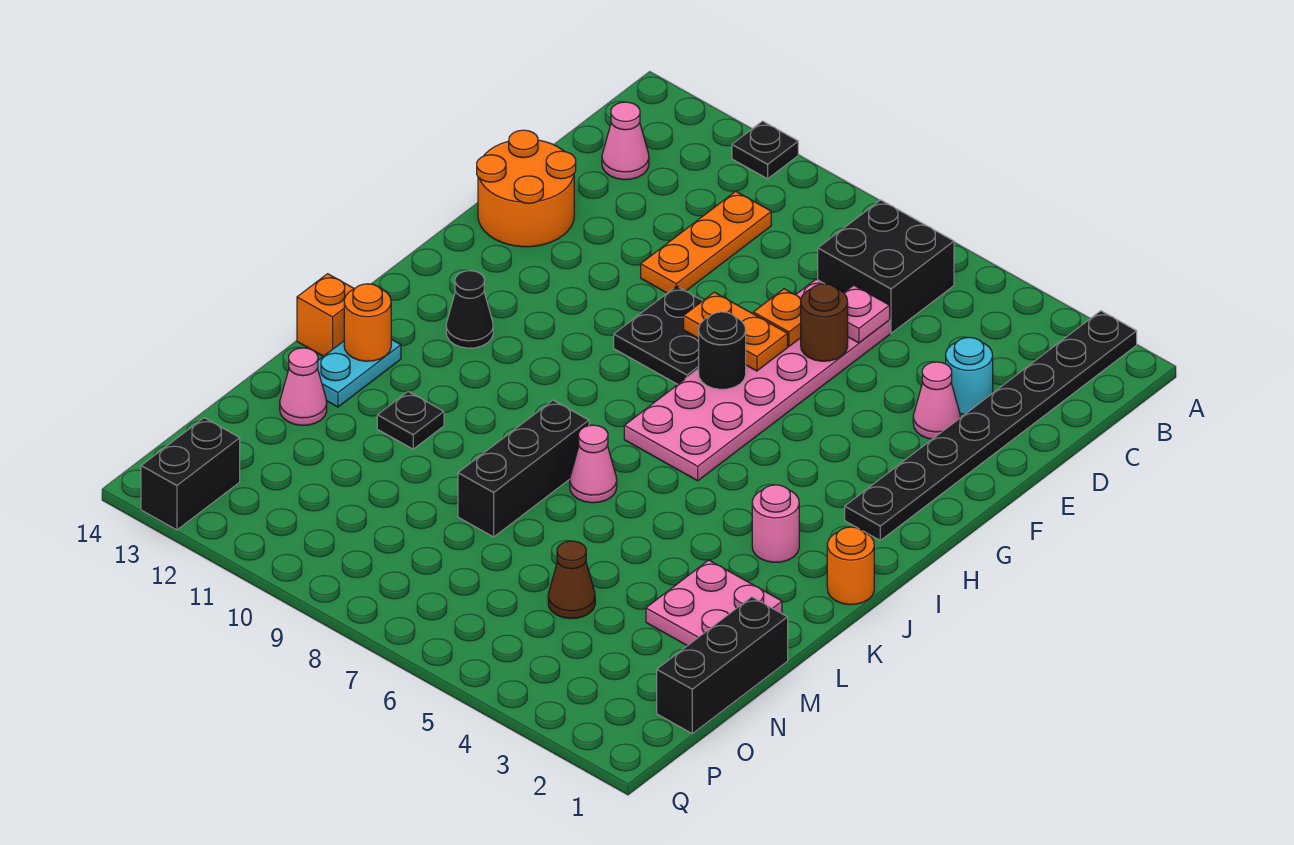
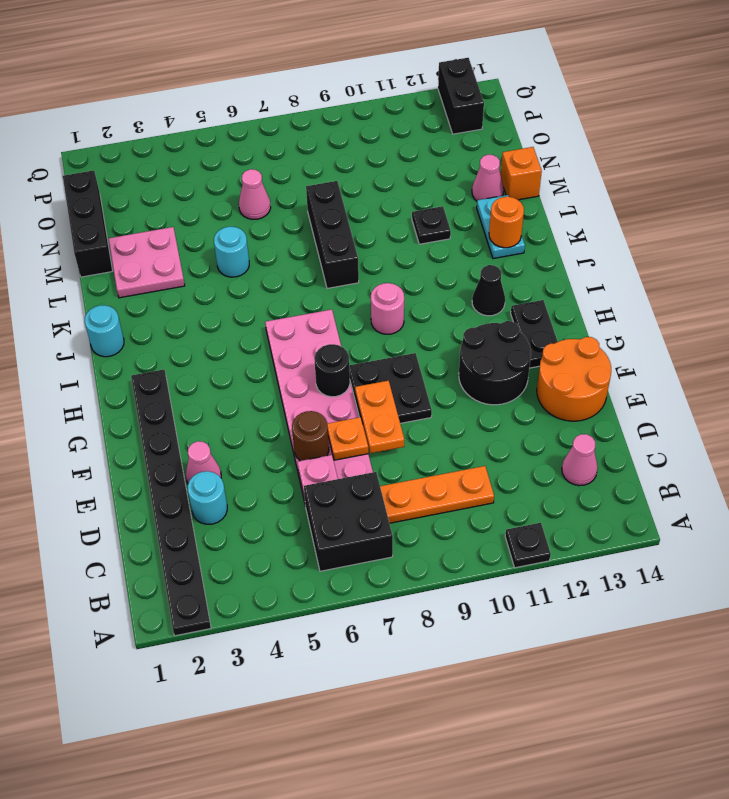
orange plate C10:E10 level 1 -> orange plate C8:C10 level 1
orange plate F7:F8 level 2 -> orange plate E8:F8 level 2
none -> black round brick F11:G12 level 1
none -> black plate G13:H13 level 1
orange round brick J1 level 1 -> cyan round brick J1 level 1
pink round brick J3 level 1 -> pink round brick I9 level 1
pink cone K7 level 1 -> pink cone N6 level 1
orange brick K14 level 1 -> orange brick M14 level 1
none -> cyan round brick L5 level 1
brown cone N5 level 1 -> none

